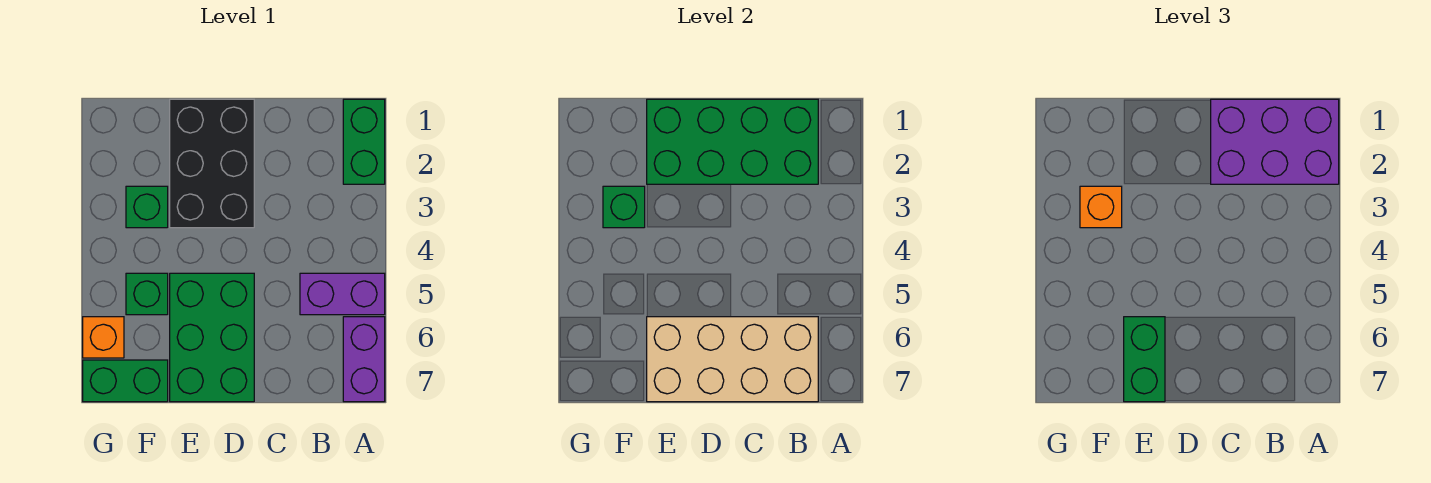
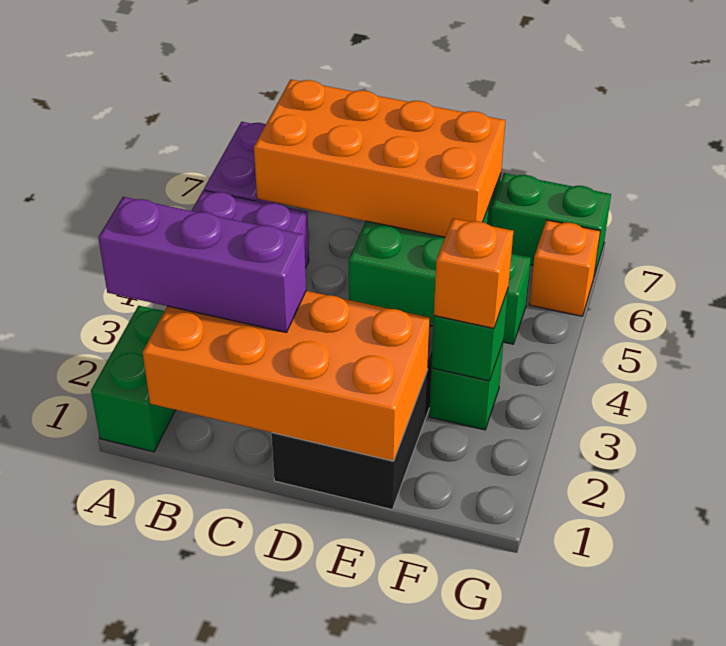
purple brick A1:C2 level 3 -> purple brick A2:C2 level 3
green brick B1:E2 level 2 -> orange brick B1:E2 level 2
tan brick B6:E7 level 2 -> orange brick B6:E7 level 2
green brick E6:E7 level 3 -> none

